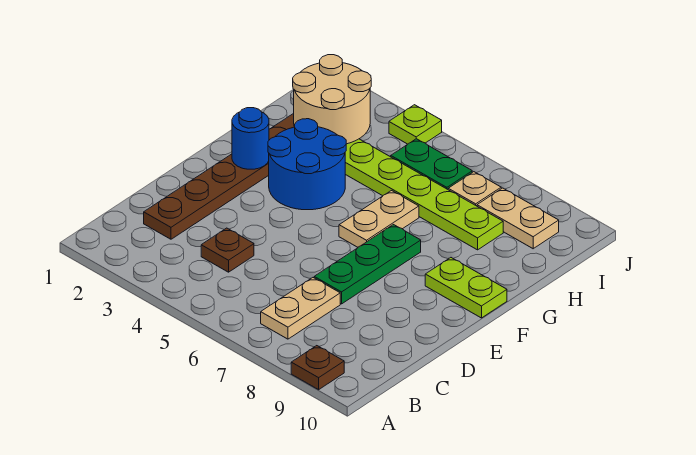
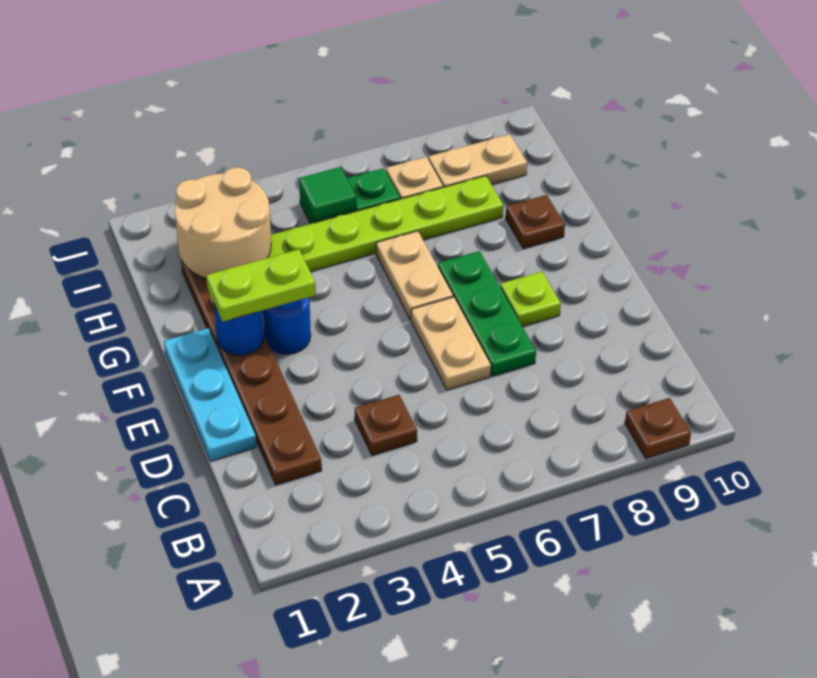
tan plate B7:C7 level 1 -> tan plate D6:E6 level 1
none -> cyan plate D1:F1 level 1
blue round brick F3:G4 level 1 -> blue round brick F3 level 1
lime plate F9:F10 level 1 -> lime plate F2:F3 level 3
none -> brown plate G9 level 1
none -> green tile I5 level 2
lime plate J4 level 1 -> lime plate E8 level 1

